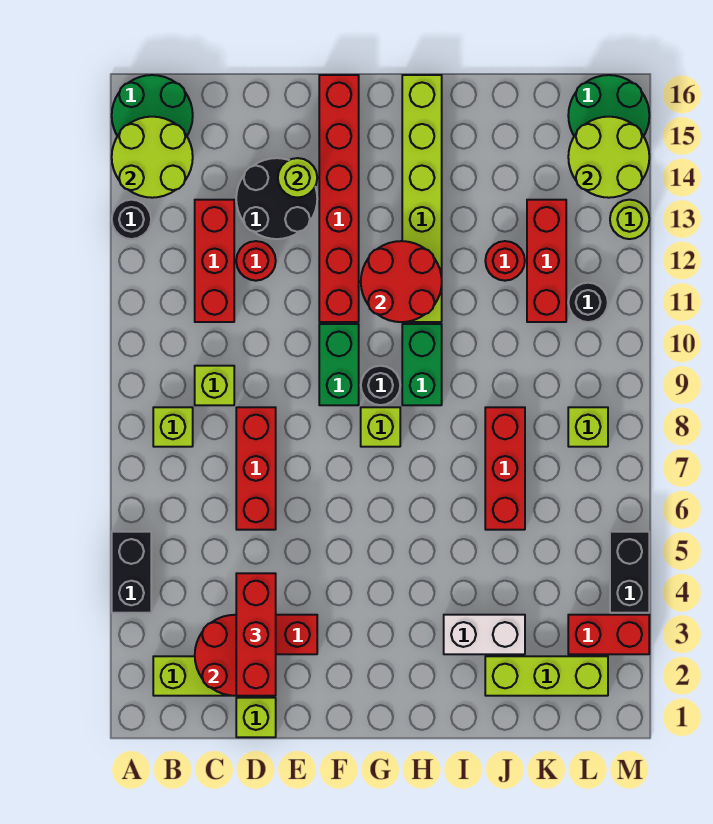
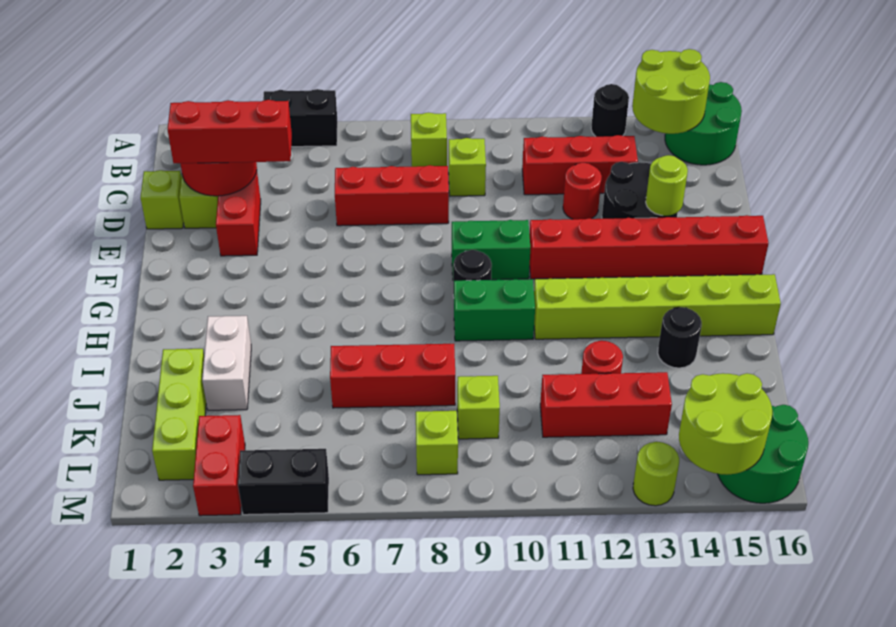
lime brick G8 level 1 -> lime brick K9 level 1
red round brick G11:H12 level 2 -> none
black round brick L11 level 1 -> black round brick I14 level 1

